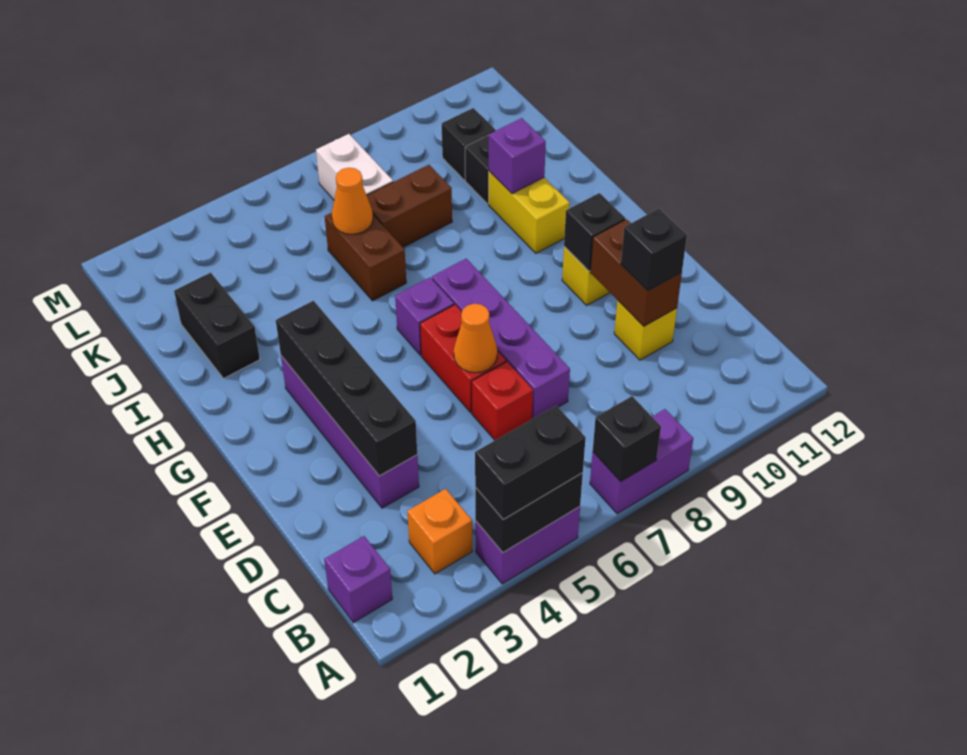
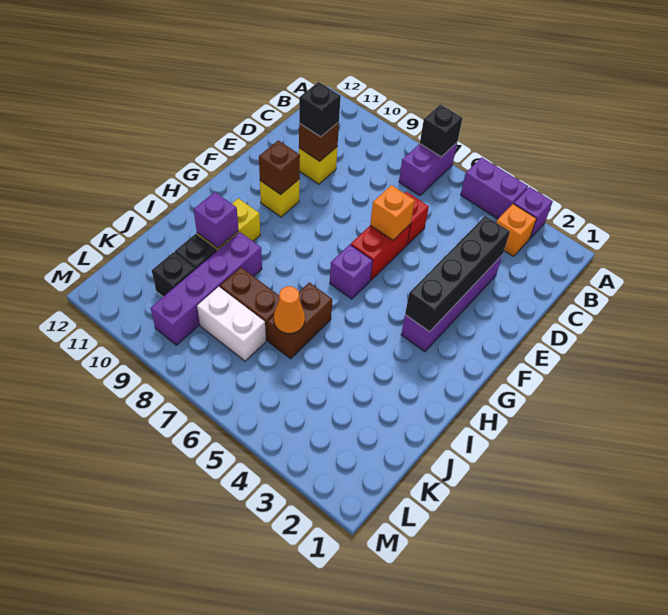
black brick A4:A5 level 2 -> none
black brick A4:A5 level 3 -> none
purple brick A7:A8 level 1 -> purple brick A7:B7 level 1
purple brick B1 level 1 -> purple brick A3 level 1
purple brick D7:G7 level 1 -> purple brick I9:L9 level 1
brown brick D10:E10 level 2 -> brown brick D10 level 2
orange cone E6 level 2 -> orange brick E6 level 2
black brick F10 level 2 -> brown brick F10 level 2
black brick I2:J2 level 1 -> none
white brick K7:L7 level 1 -> white brick K7:K8 level 1

